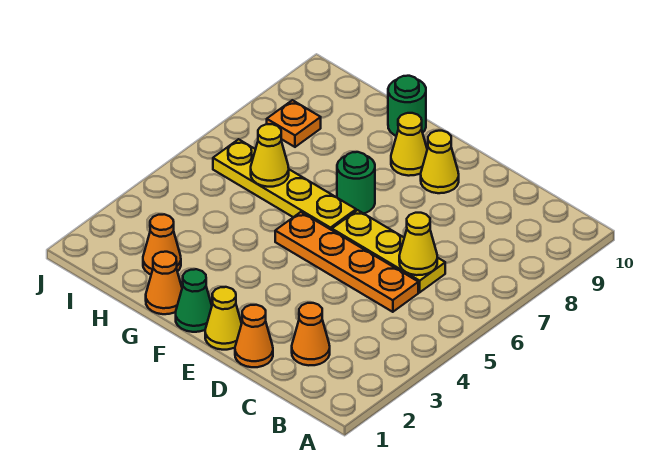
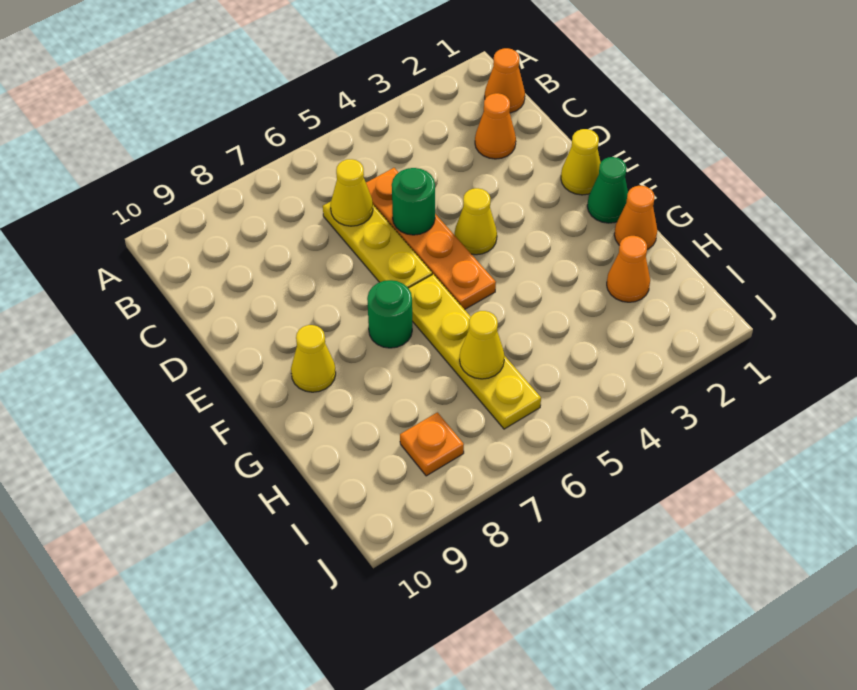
orange cone D1 level 1 -> orange cone B1 level 1
yellow cone E9 level 1 -> yellow cone E4 level 1
green round brick G10 level 1 -> green round brick D5 level 2

